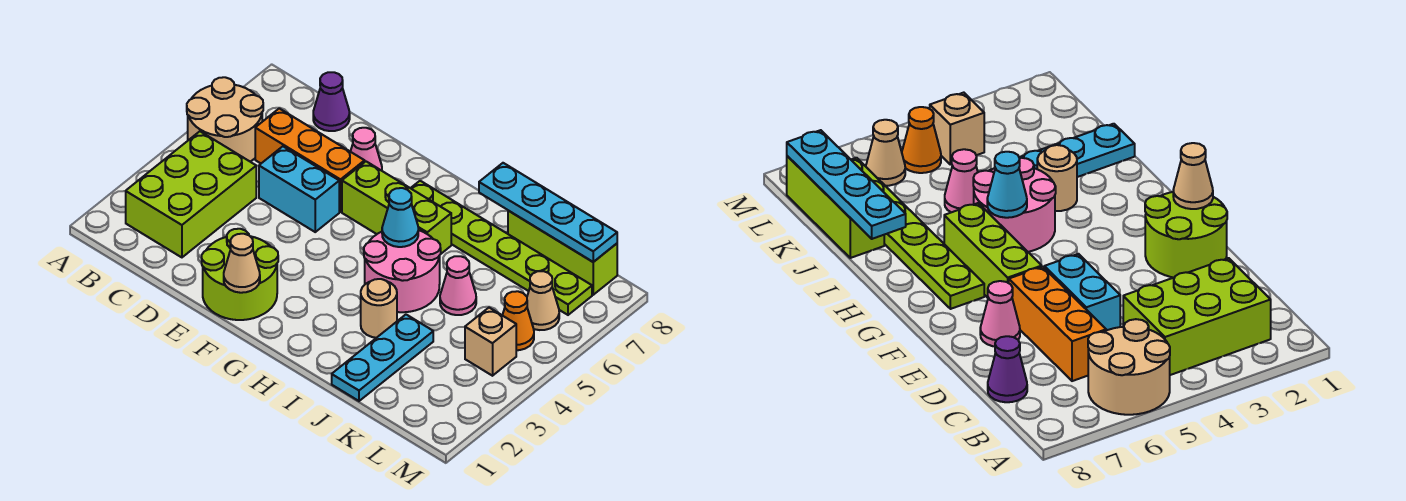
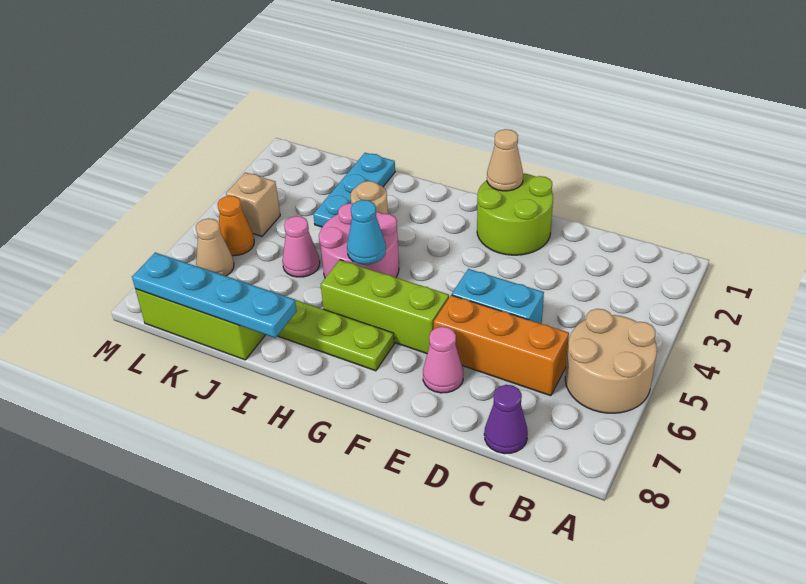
lime brick B2:C4 level 1 -> none

